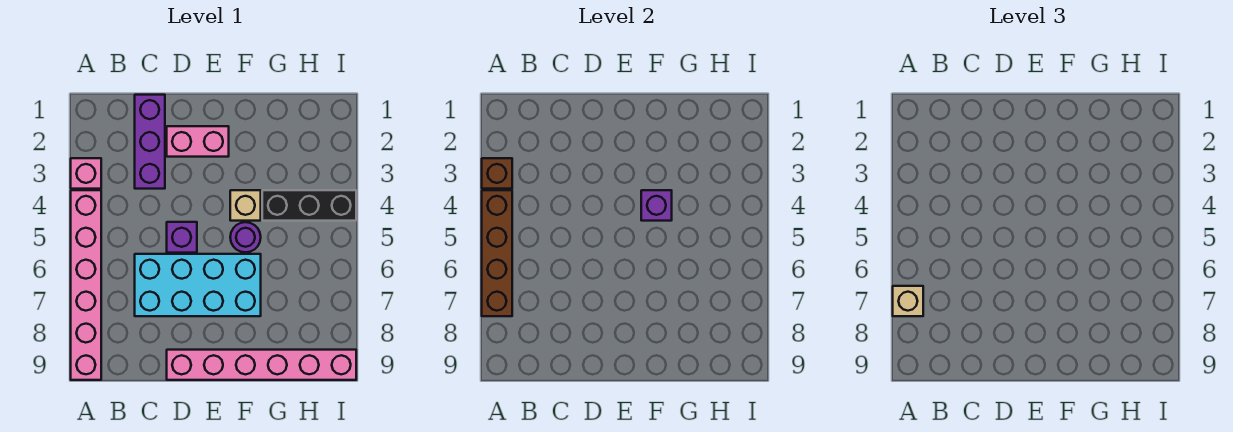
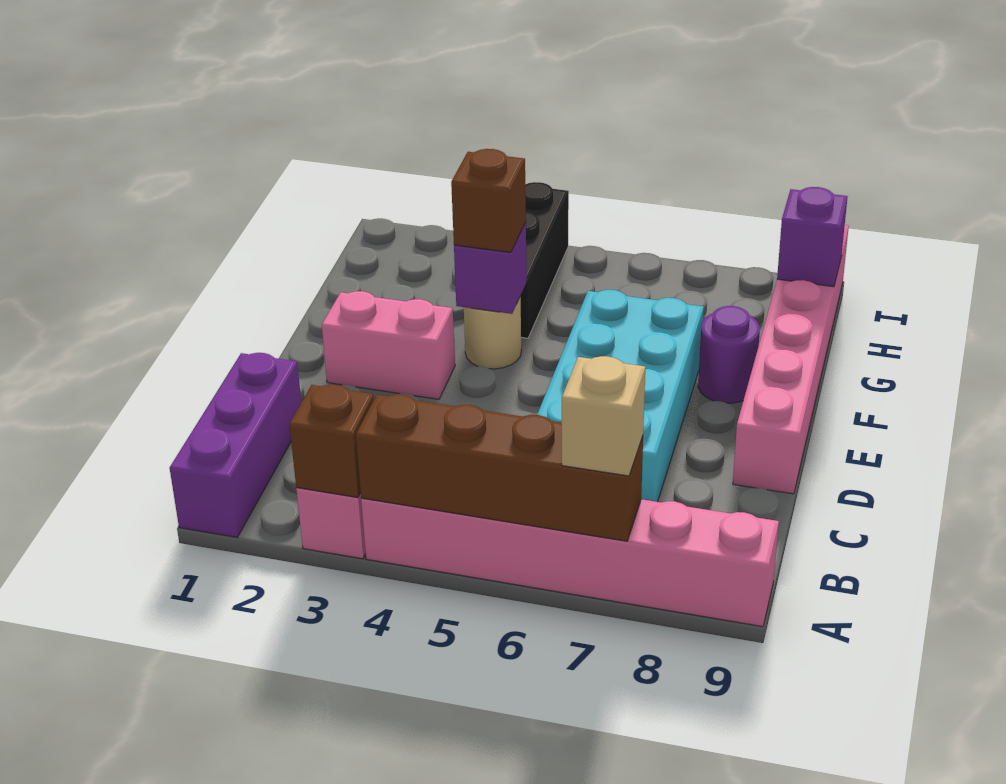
purple brick C1:C3 level 1 -> purple brick A1:C1 level 1
pink brick D2:E2 level 1 -> pink brick E2:E3 level 1
purple brick D5 level 1 -> purple brick H9 level 2
tan brick F4 level 1 -> tan round brick F4 level 1
none -> brown brick F4 level 3
purple round brick F5 level 1 -> purple round brick F8 level 1

